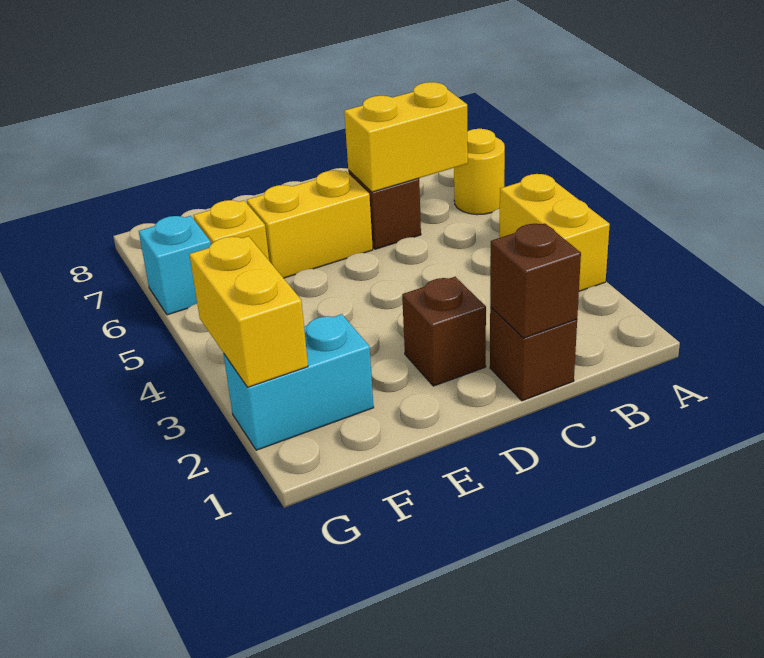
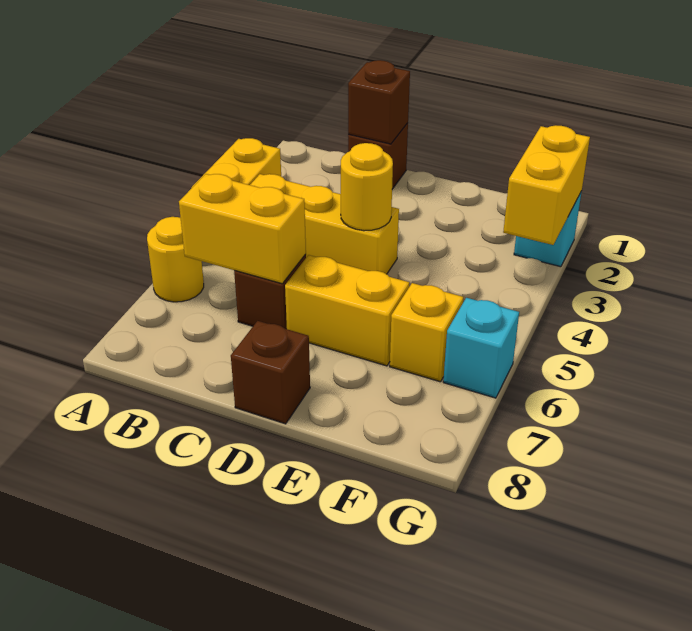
none -> yellow brick B4:D4 level 1
brown brick D2 level 1 -> brown brick D8 level 1
none -> yellow round brick D4 level 2
cyan brick F2:G2 level 1 -> cyan brick G2 level 1

